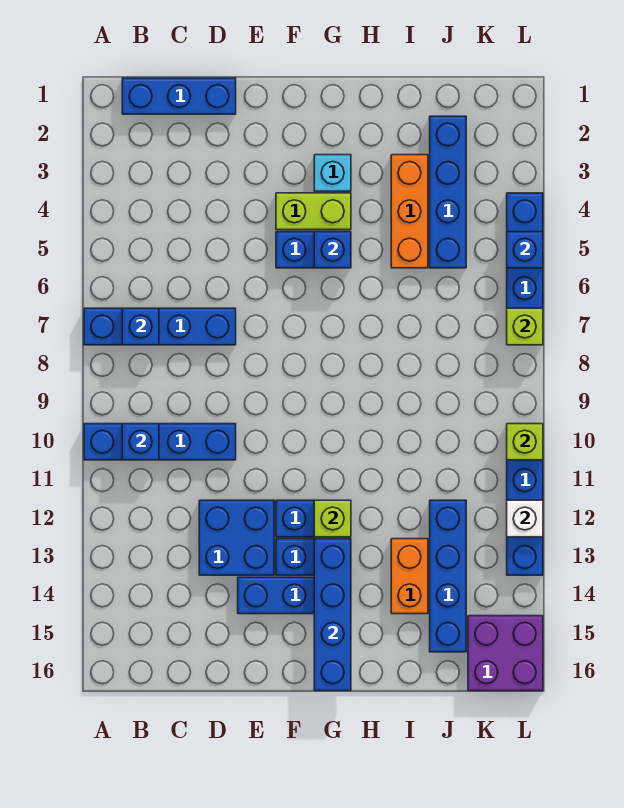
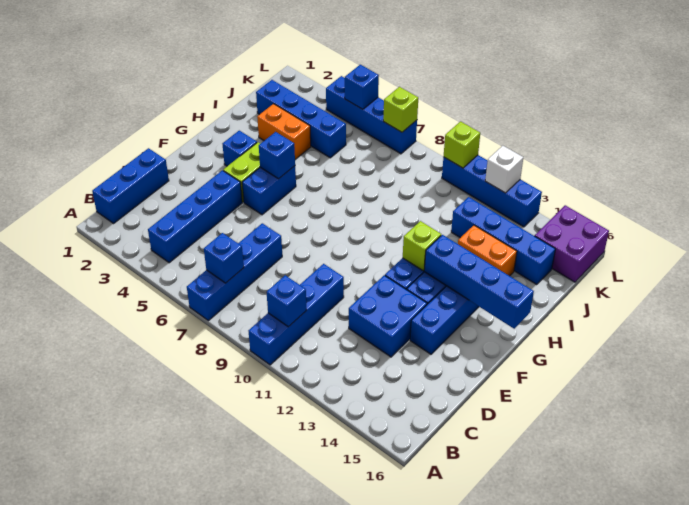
none -> blue brick B4:E4 level 1
cyan brick G3 level 1 -> blue brick G3 level 1
orange brick I3:I5 level 1 -> orange brick I3:I4 level 1

